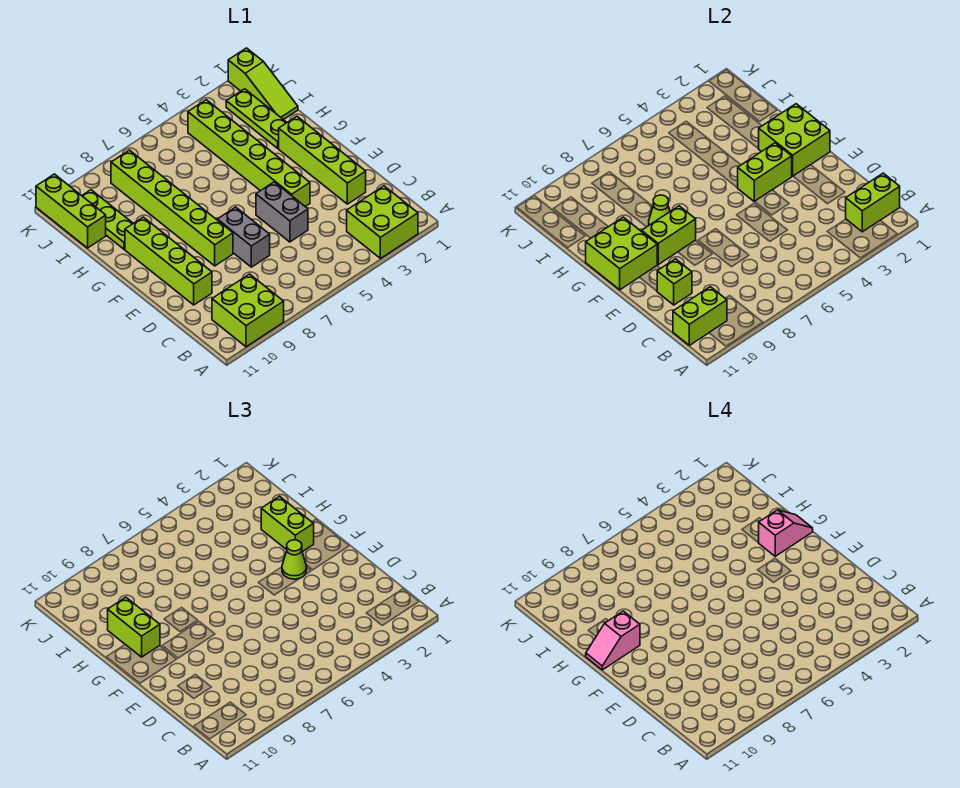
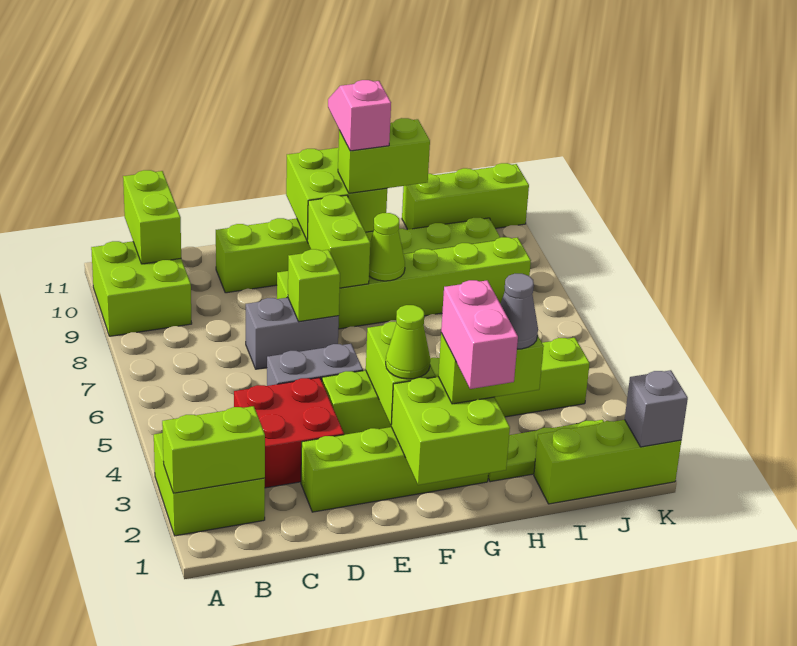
lime brick B1:B2 level 2 -> lime brick A2:B2 level 2
none -> red brick C3:D4 level 1
lime brick D10 level 2 -> lime brick E7 level 2
pink slope G1:G2 level 4 top 2 -> pink brick G1:G2 level 4
none -> grey cone H2 level 4
lime slope I1:K1 level 1 top K -> lime brick I1:K1 level 1
none -> grey brick K1 level 2

